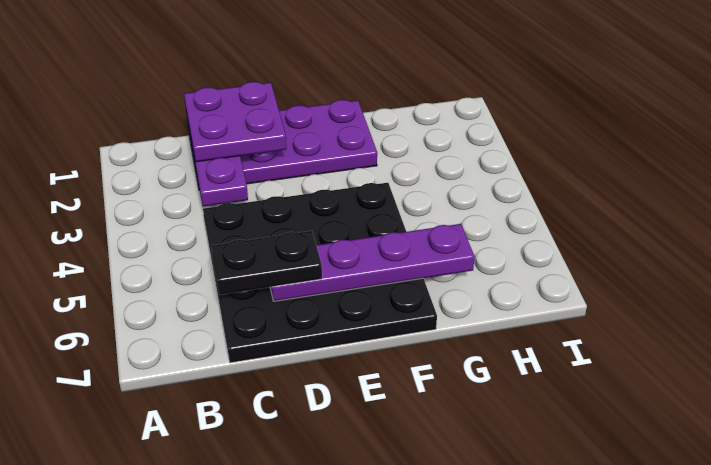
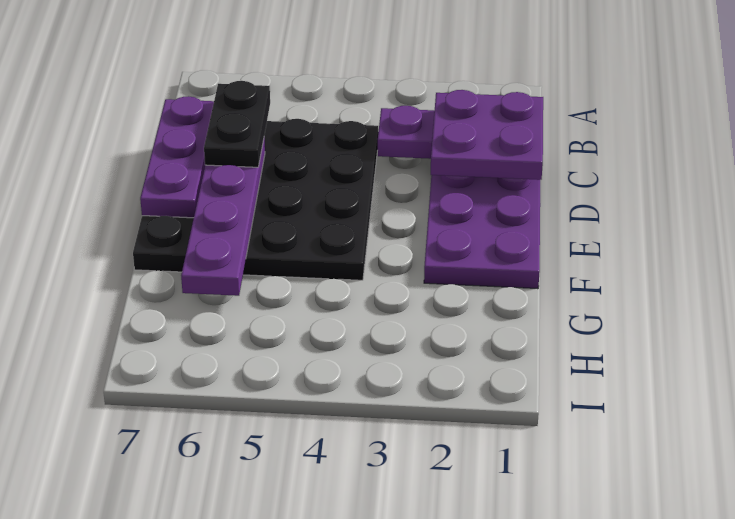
none -> purple plate C7:E7 level 2

